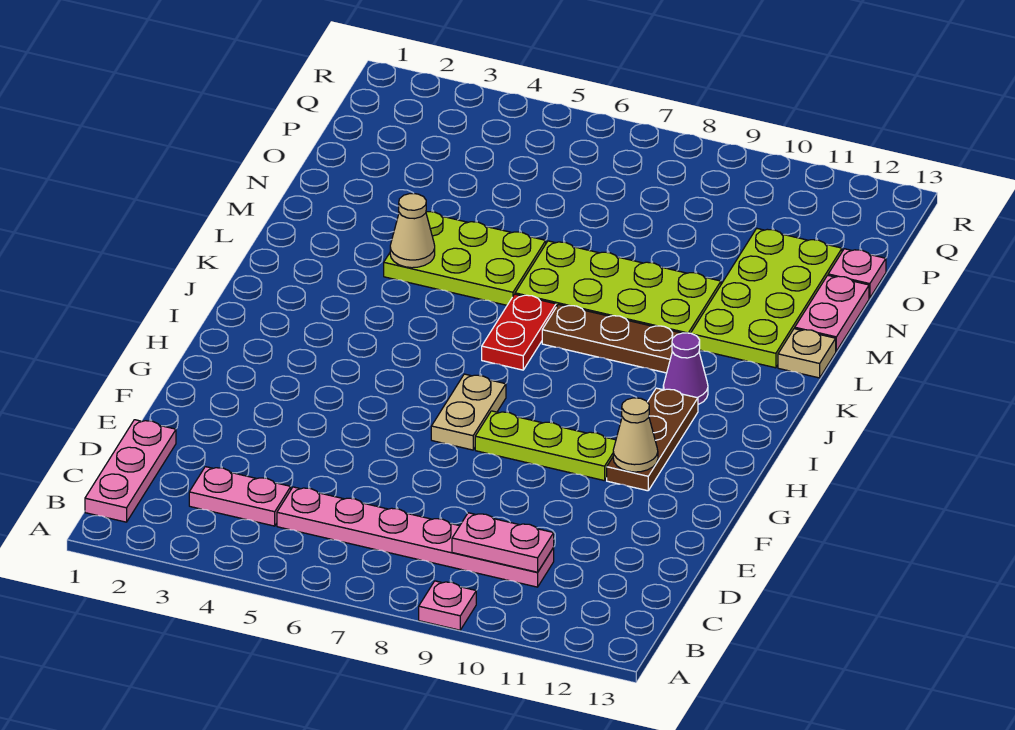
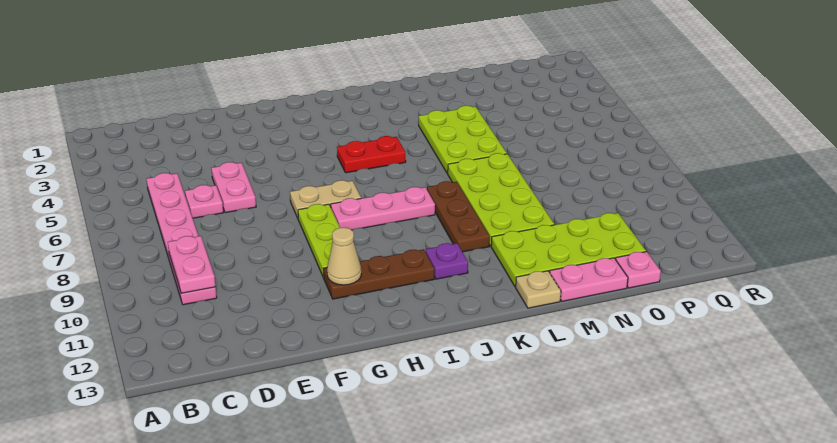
pink plate A9 level 1 -> pink plate D6 level 1
pink plate B1:D1 level 1 -> pink plate H8:J8 level 1
pink plate C3:C4 level 1 -> pink plate E5:E6 level 1
red plate J7:K7 level 1 -> red plate I5:J5 level 1
purple cone J11 level 1 -> purple plate J11 level 1
tan cone L4 level 2 -> none

